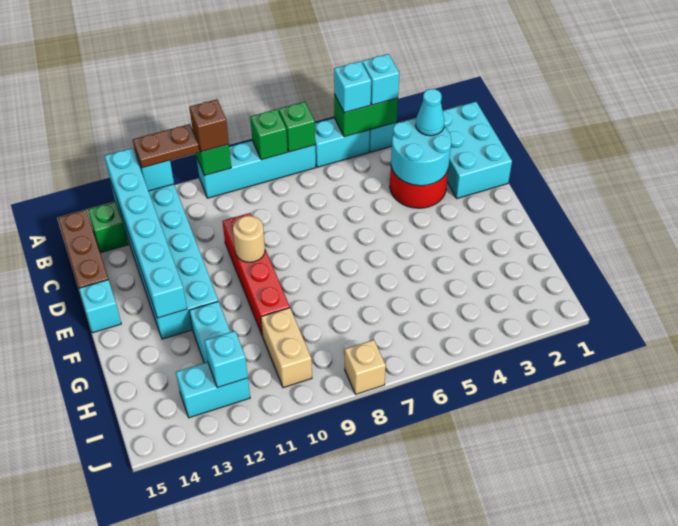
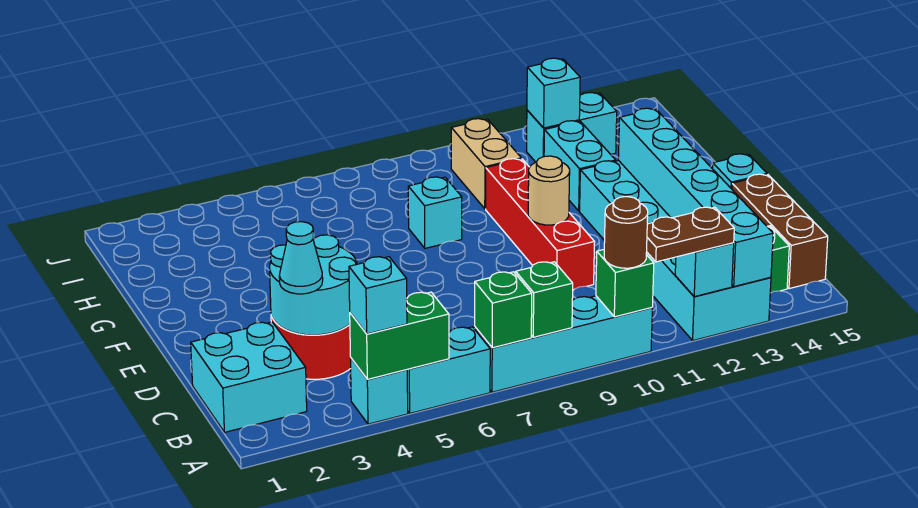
cyan brick A5 level 3 -> cyan brick G8 level 1
brown brick A10 level 3 -> brown round brick A10 level 3
cyan brick B1:D2 level 1 -> cyan brick B1:C2 level 1
tan brick J8 level 1 -> none

